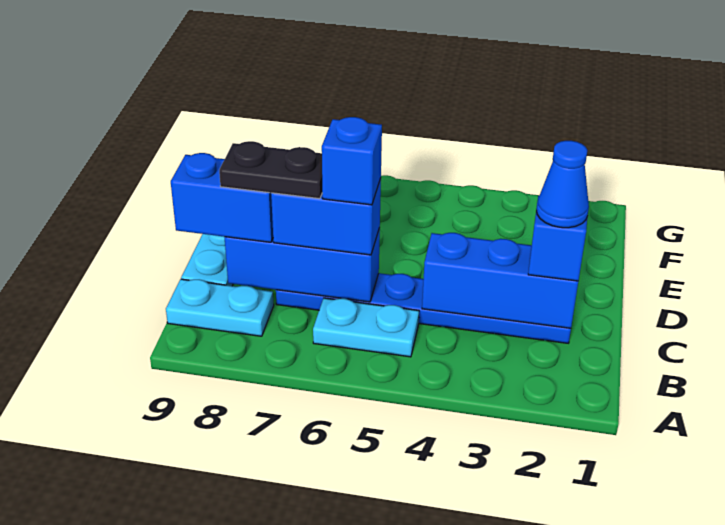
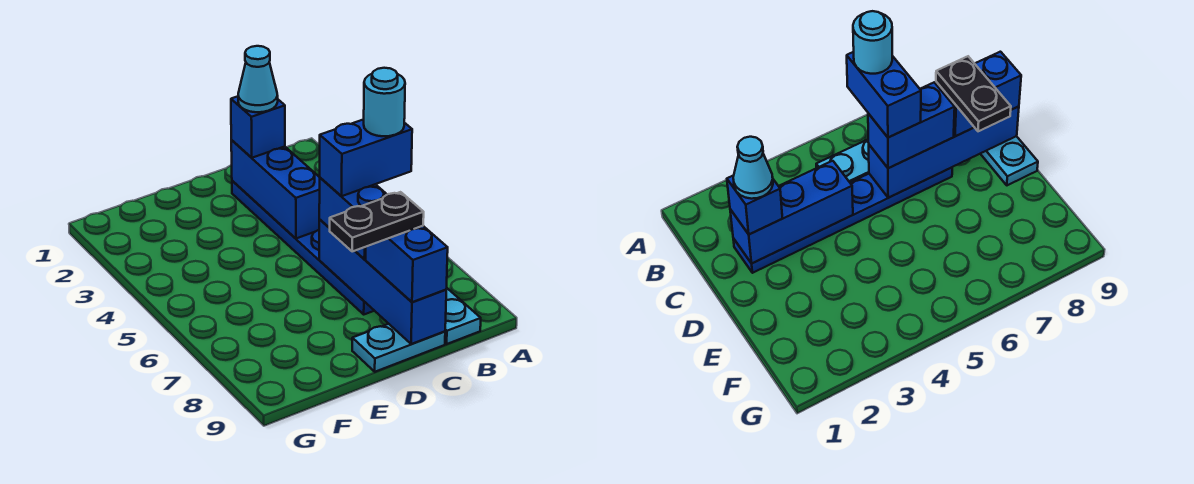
none -> cyan round brick B6 level 5
blue cone C2 level 4 -> cyan cone C2 level 4
blue brick C6:C8 level 2 -> blue brick C6:C9 level 2
blue brick C6 level 4 -> blue brick B6:C6 level 4
black plate C7:C8 level 4 -> black plate C8:D8 level 4

